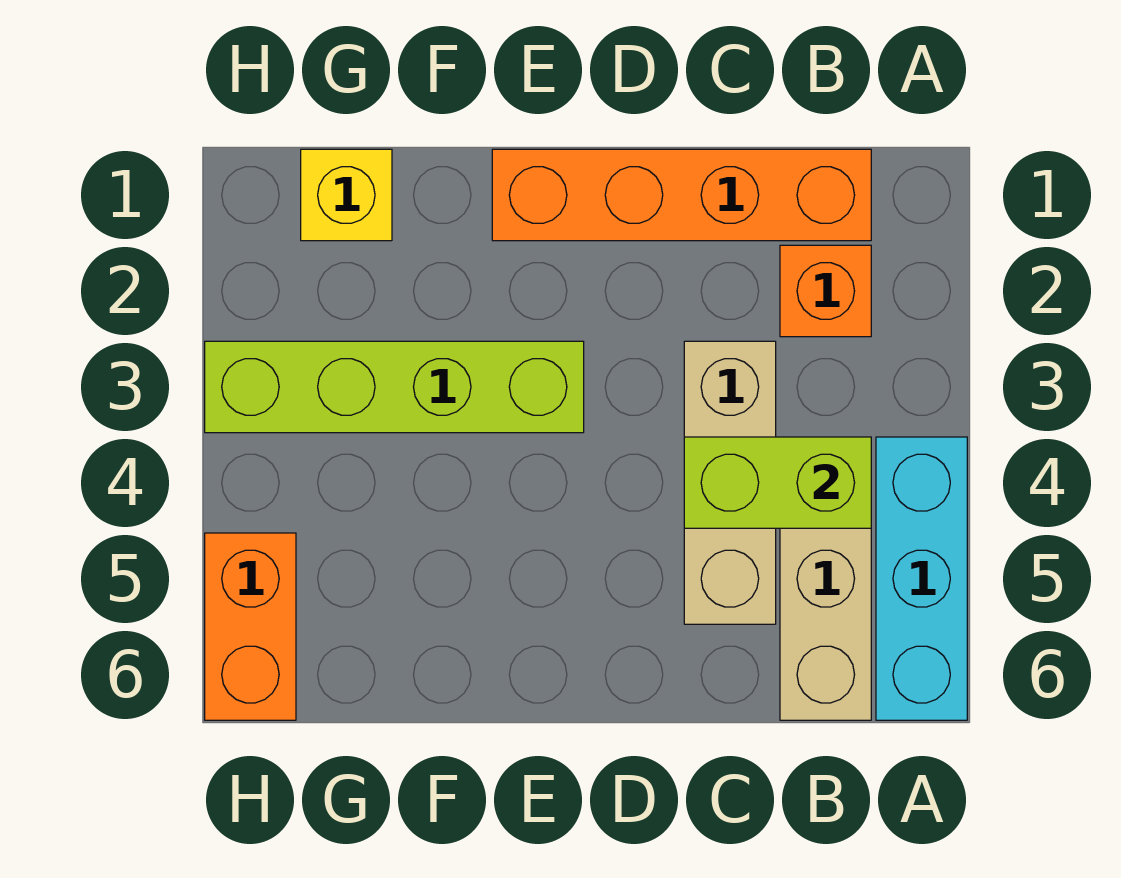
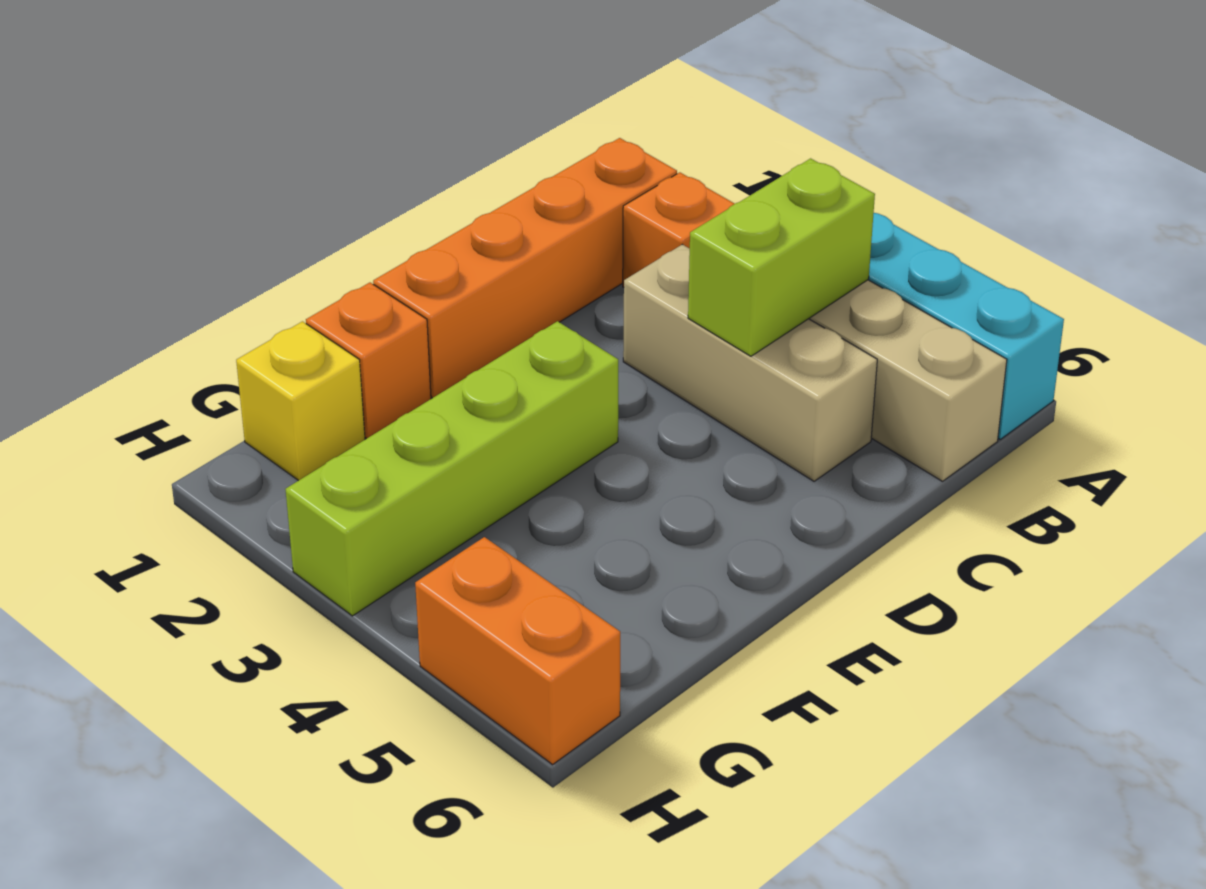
none -> orange brick F1 level 1

